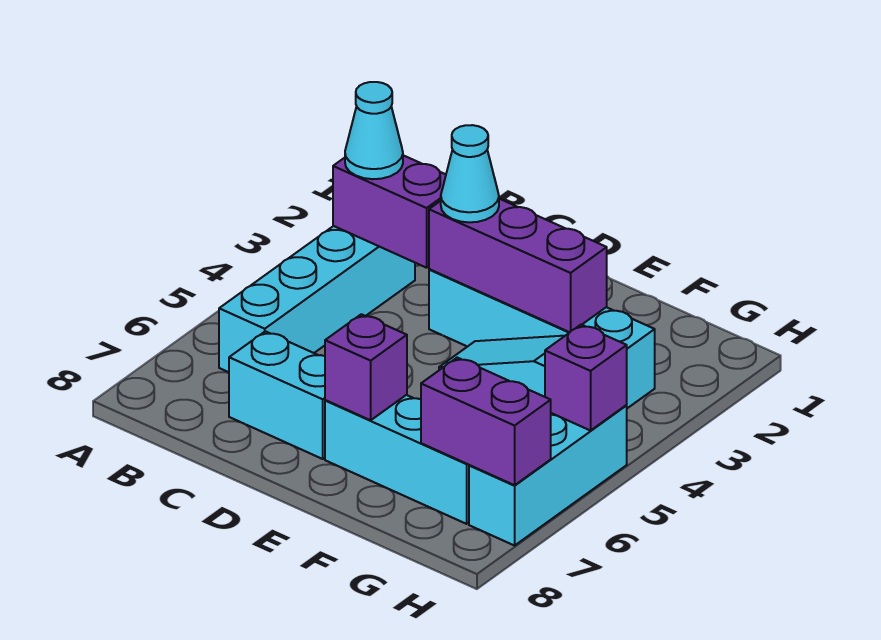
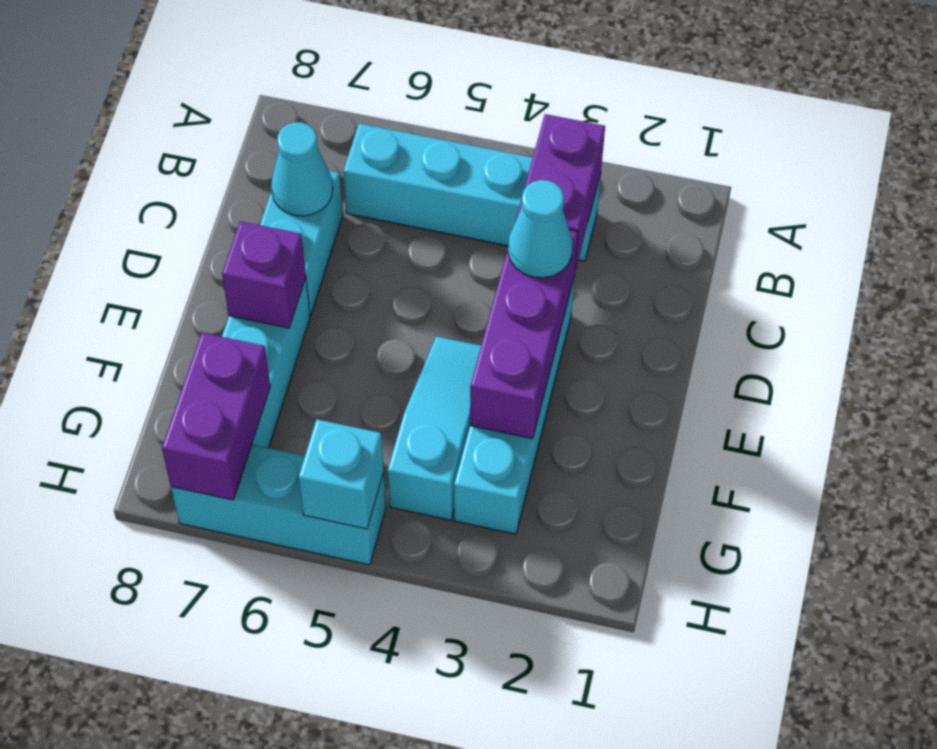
cyan cone B3 level 3 -> cyan cone C7 level 2
purple brick H5 level 2 -> cyan brick H5 level 2

